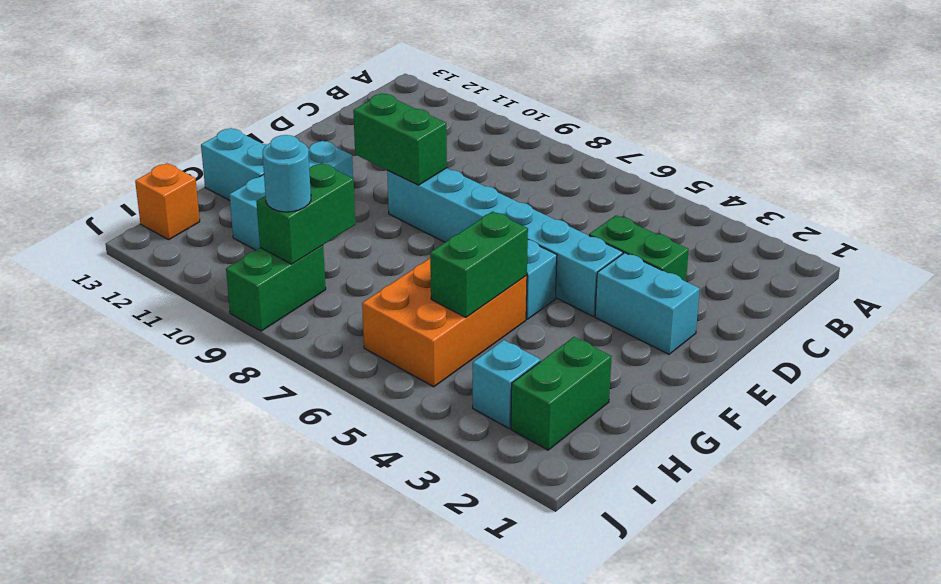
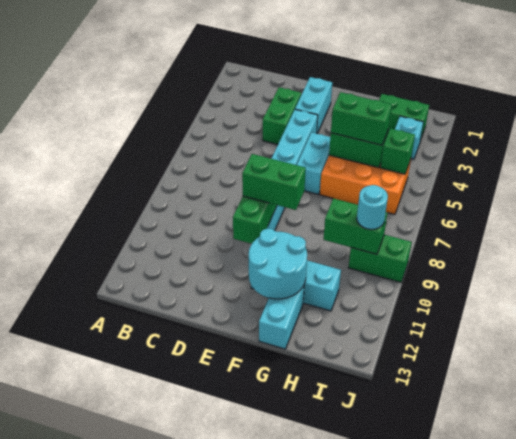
none -> green brick E9:F9 level 3
none -> cyan round brick F11:G12 level 2
none -> green brick G5:H5 level 3
none -> green brick I5 level 2
orange brick I13 level 1 -> none

